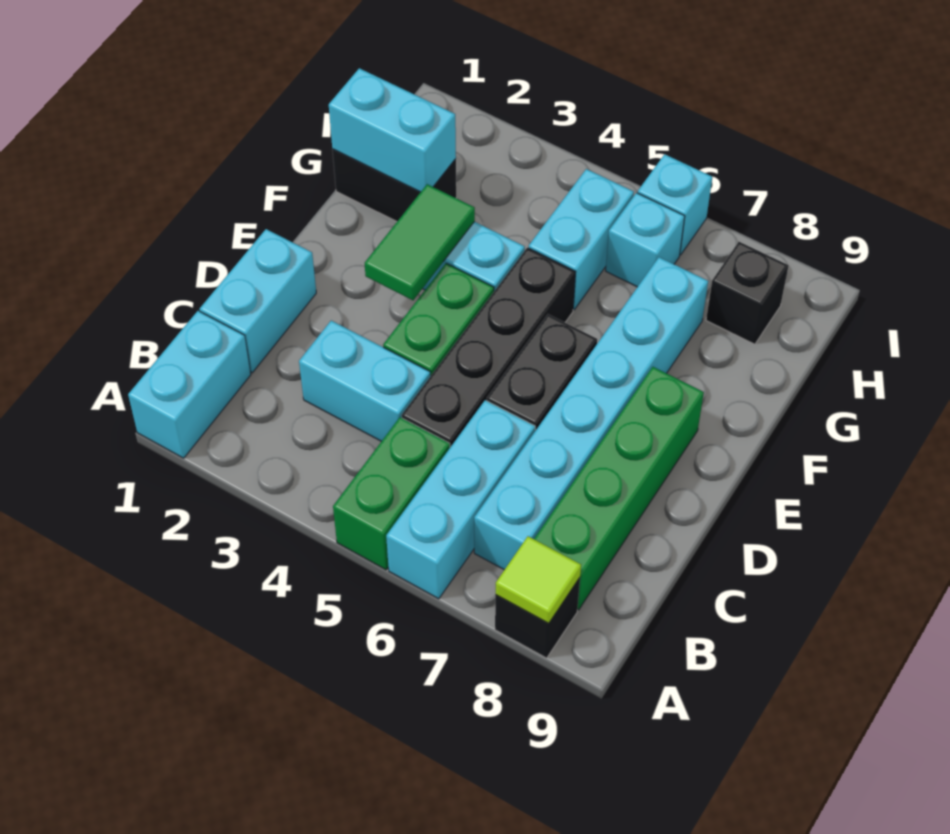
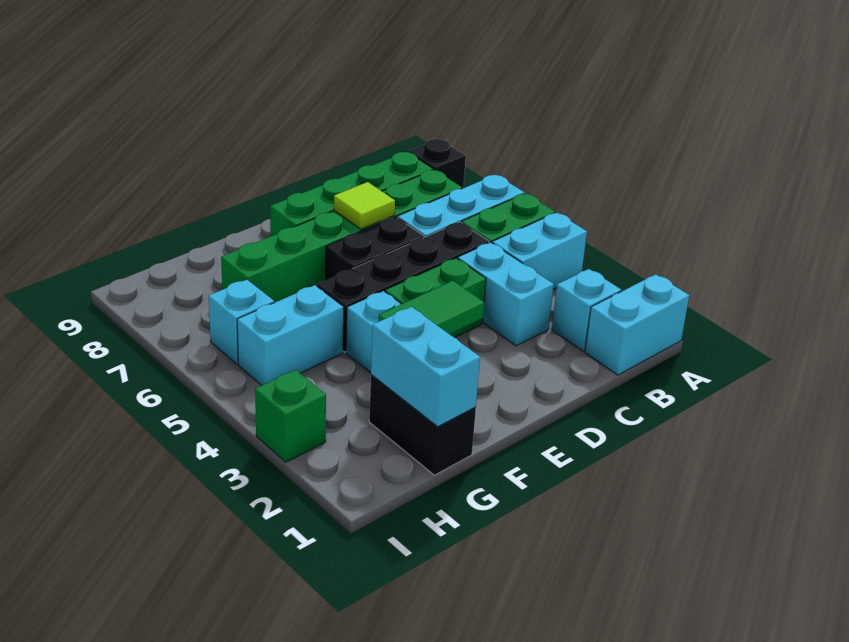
lime tile A8 level 2 -> lime tile D7 level 2
cyan brick B7:G7 level 1 -> green brick B7:G7 level 1
cyan brick C1:D1 level 1 -> cyan brick A4:B4 level 1
black brick H8 level 1 -> none
none -> green brick I3 level 1
cyan brick I6 level 1 -> cyan brick B2 level 1

